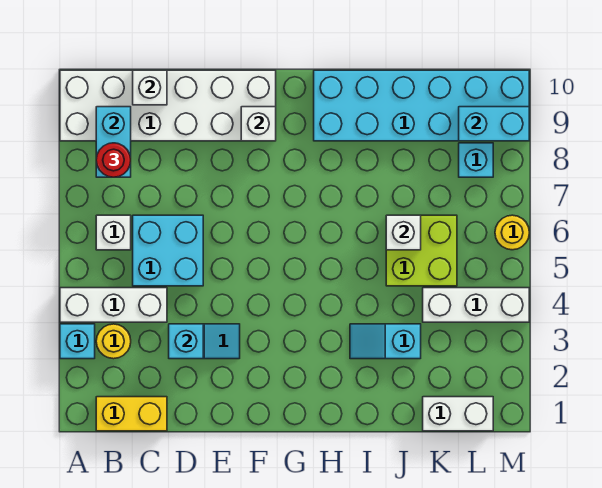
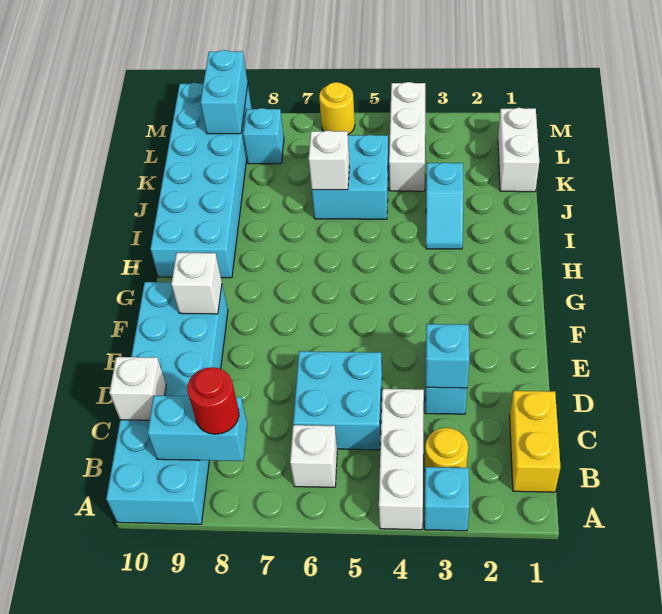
white brick A9:F10 level 1 -> cyan brick A9:F10 level 1
lime brick J5:K6 level 1 -> cyan brick J5:K6 level 1

